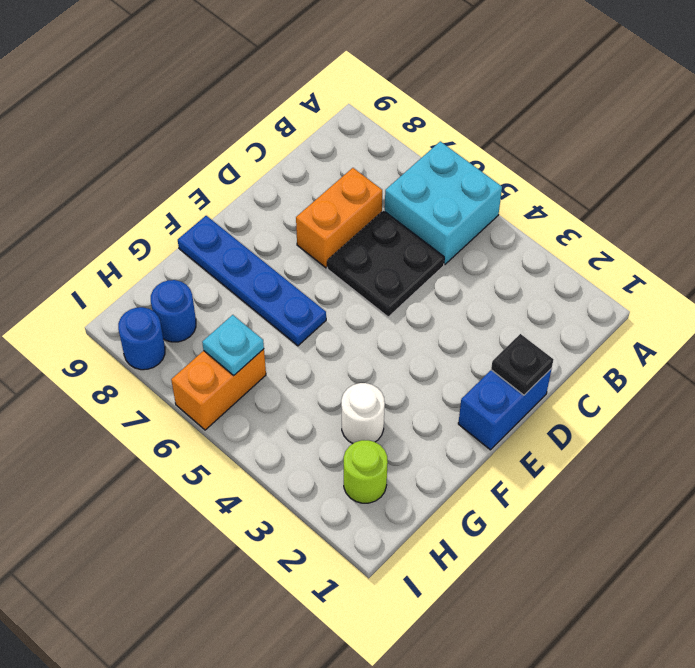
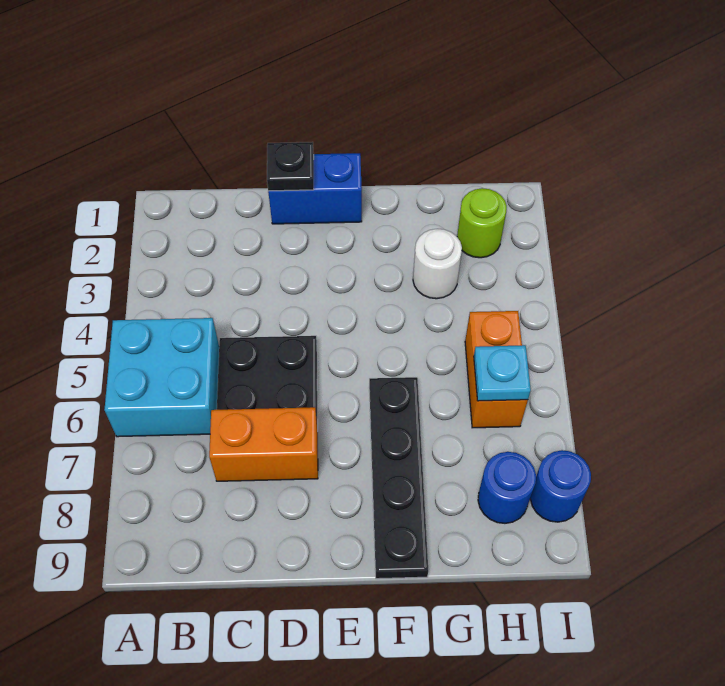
blue plate F6:F9 level 1 -> black plate F6:F9 level 1
orange brick H6:I6 level 1 -> orange brick H5:H6 level 1

